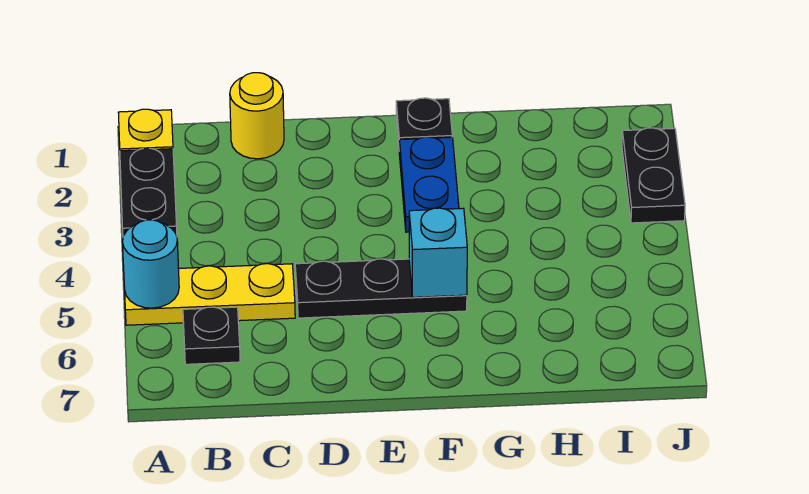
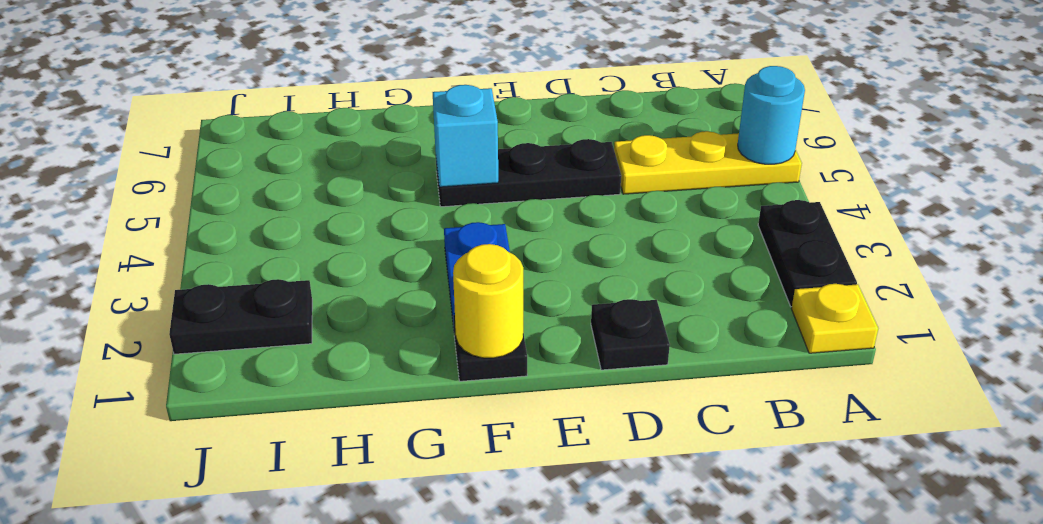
black plate B6 level 1 -> black plate D1 level 1
yellow round brick C1 level 1 -> yellow round brick F1 level 2
black plate J2:J3 level 1 -> black plate I2:J2 level 1

